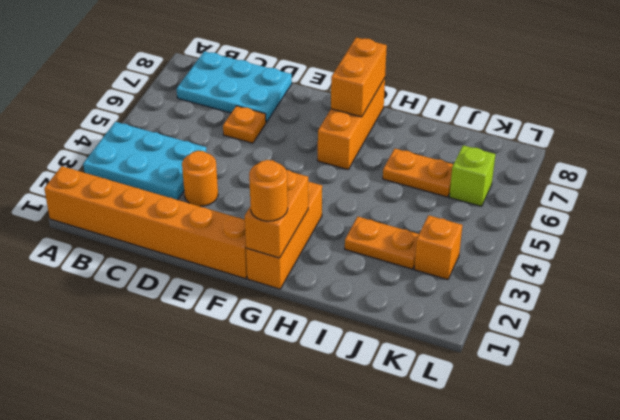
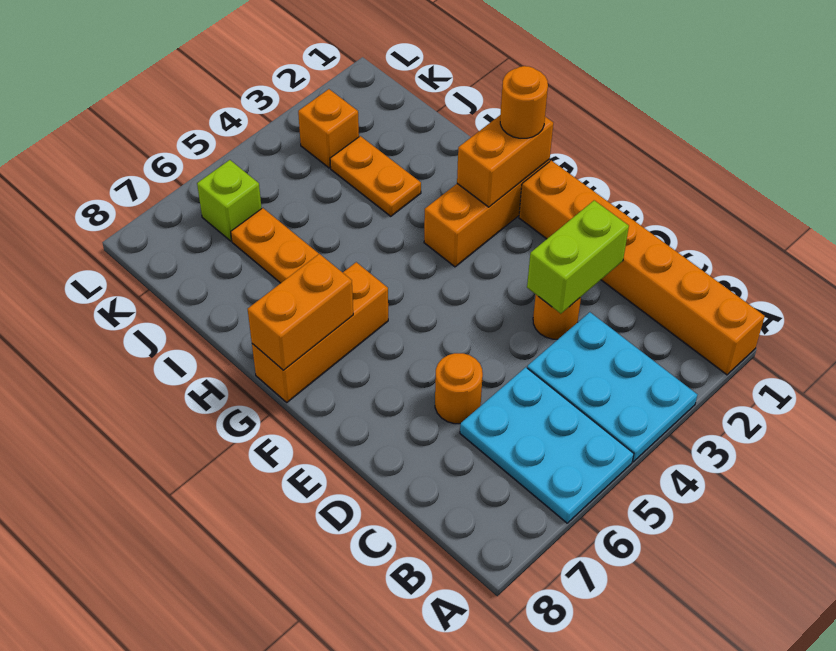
cyan plate B7:D8 level 1 -> cyan plate A5:C6 level 1
none -> lime brick D2:D3 level 2
orange plate D6 level 1 -> orange round brick D6 level 1

